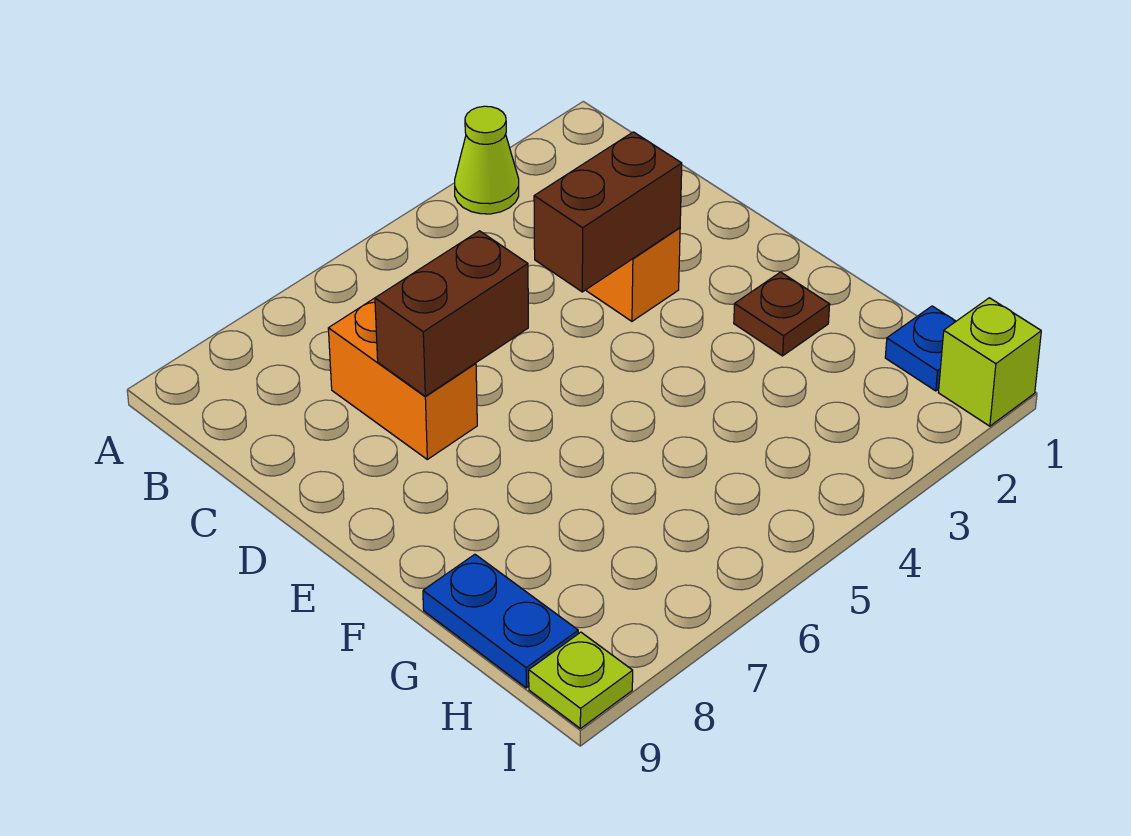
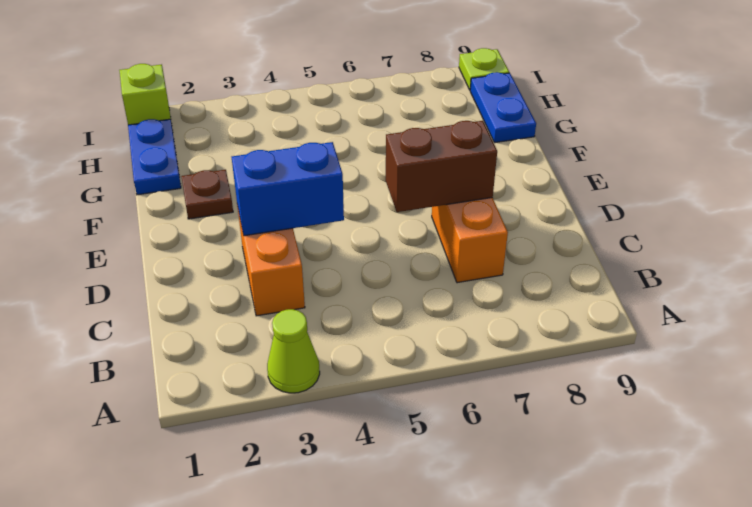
brown brick D3:D4 level 2 -> blue brick D3:D4 level 2
blue plate H1 level 1 -> blue plate G1:H1 level 1

